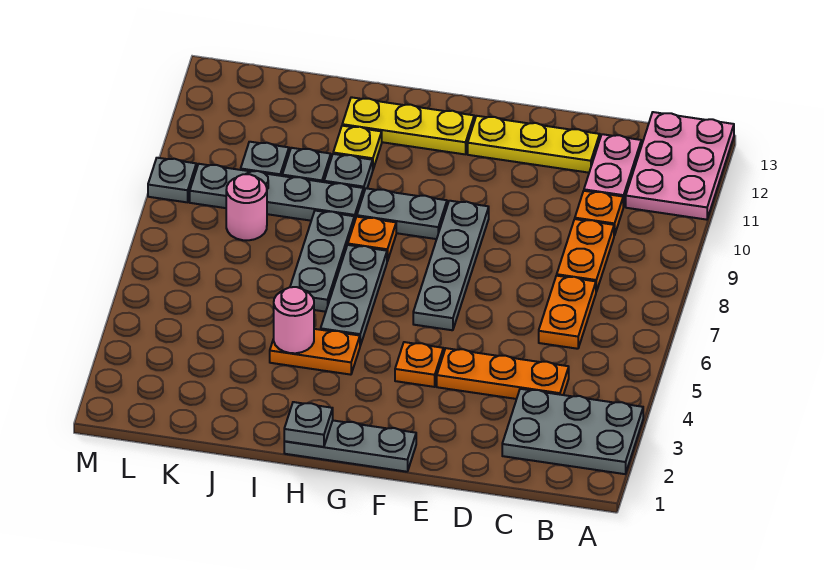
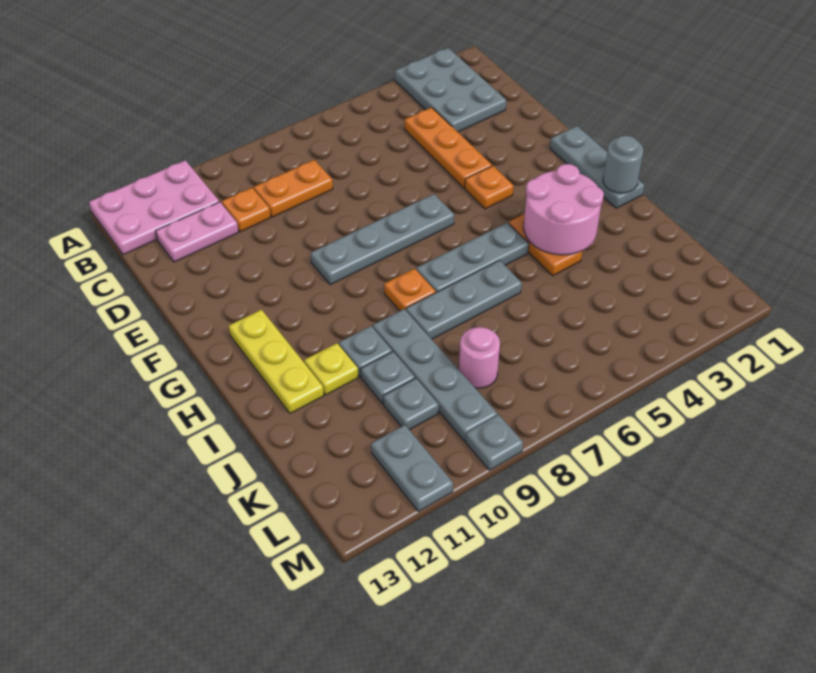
orange plate C6:C7 level 1 -> none
yellow plate D12:F12 level 1 -> none
grey plate G9:H9 level 1 -> grey plate L11:M11 level 1
grey plate H1 level 2 -> grey round brick H1 level 2
pink round brick I4 level 2 -> pink round brick H3:I4 level 2

